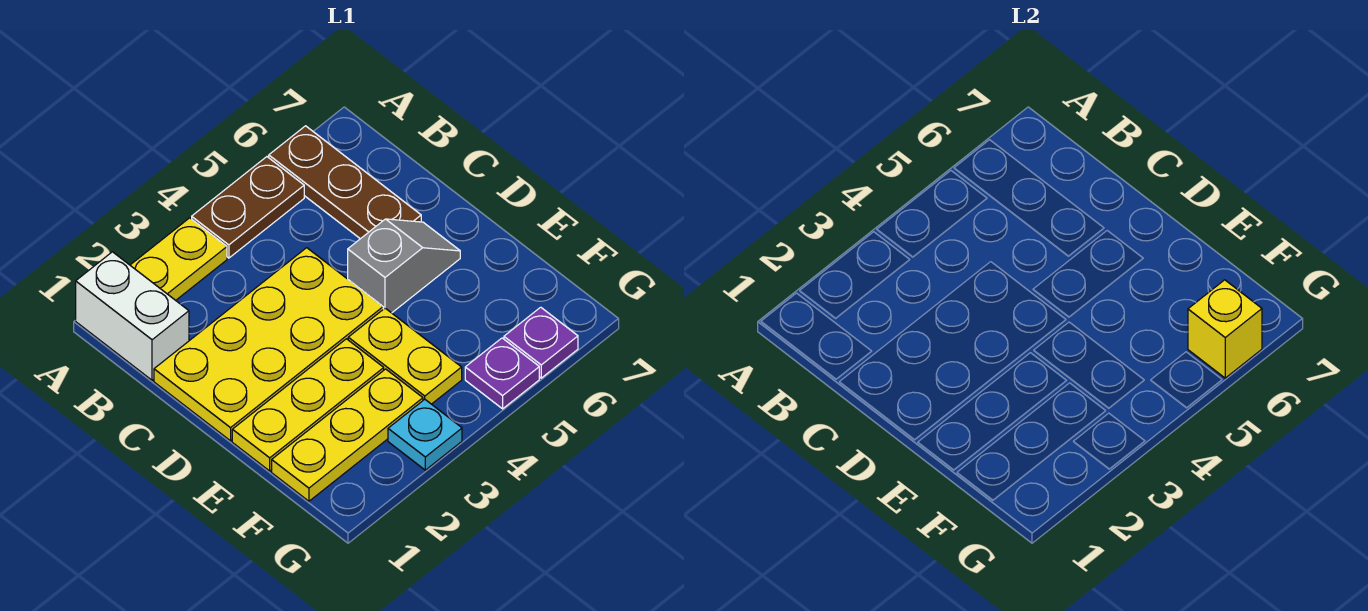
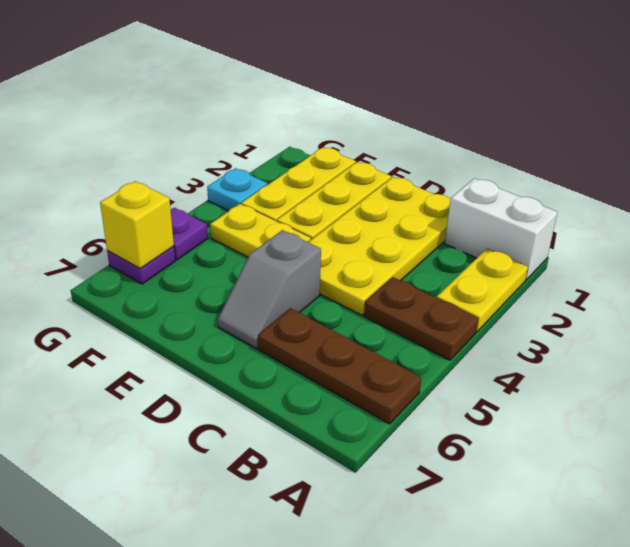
brown plate A4:A5 level 1 -> brown plate A4:B4 level 1

